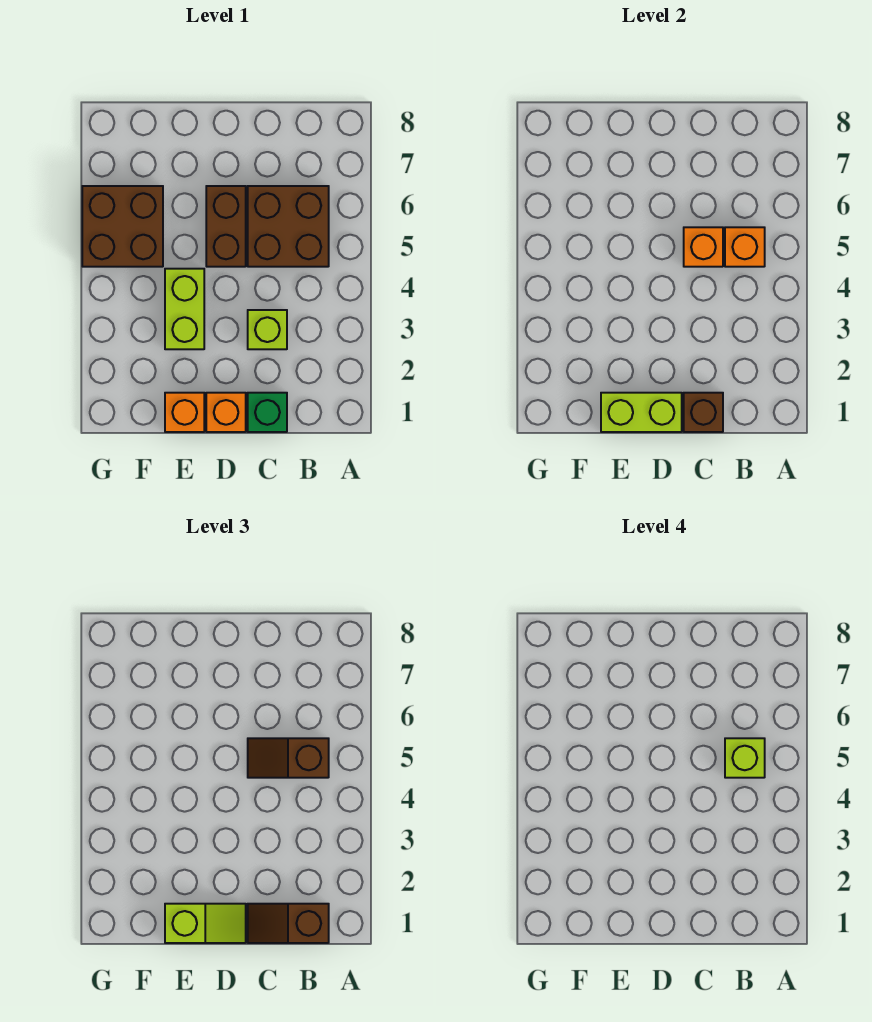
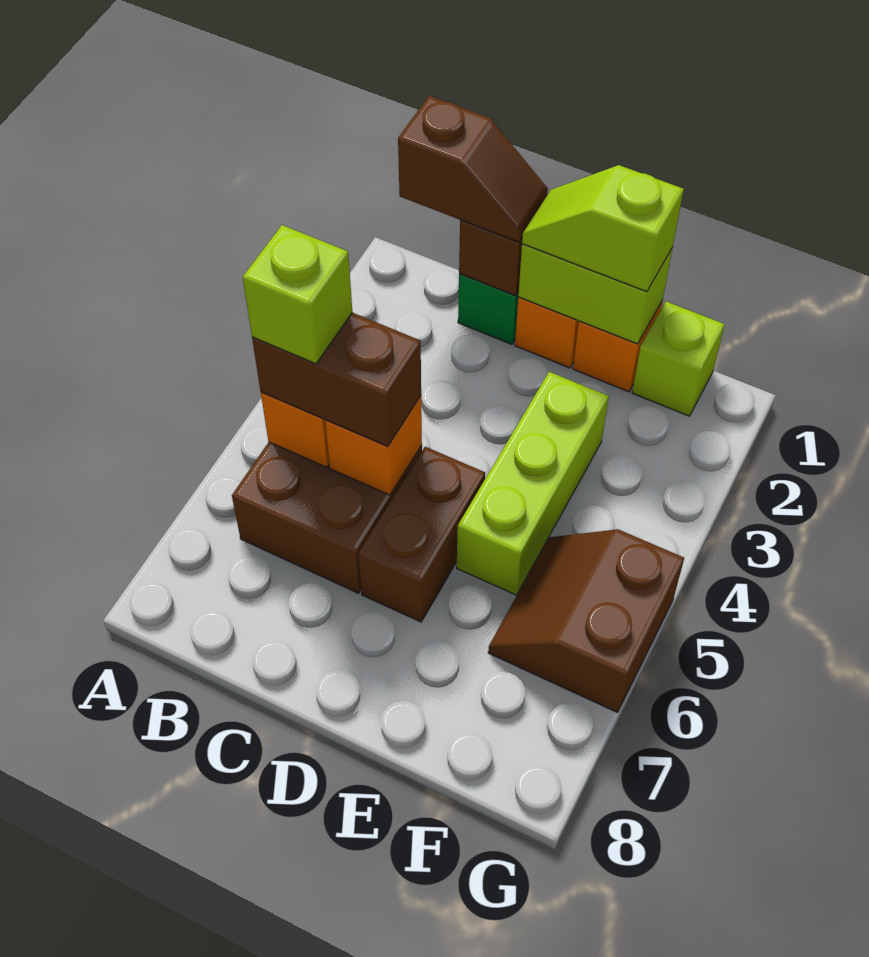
brown slope B5:C5 level 3 top B -> brown brick B5:C5 level 3
lime brick C3 level 1 -> lime brick F1 level 1
lime brick E3:E4 level 1 -> lime brick E3:E5 level 1
brown brick F5:G6 level 1 -> brown slope F5:G6 level 1 top G

